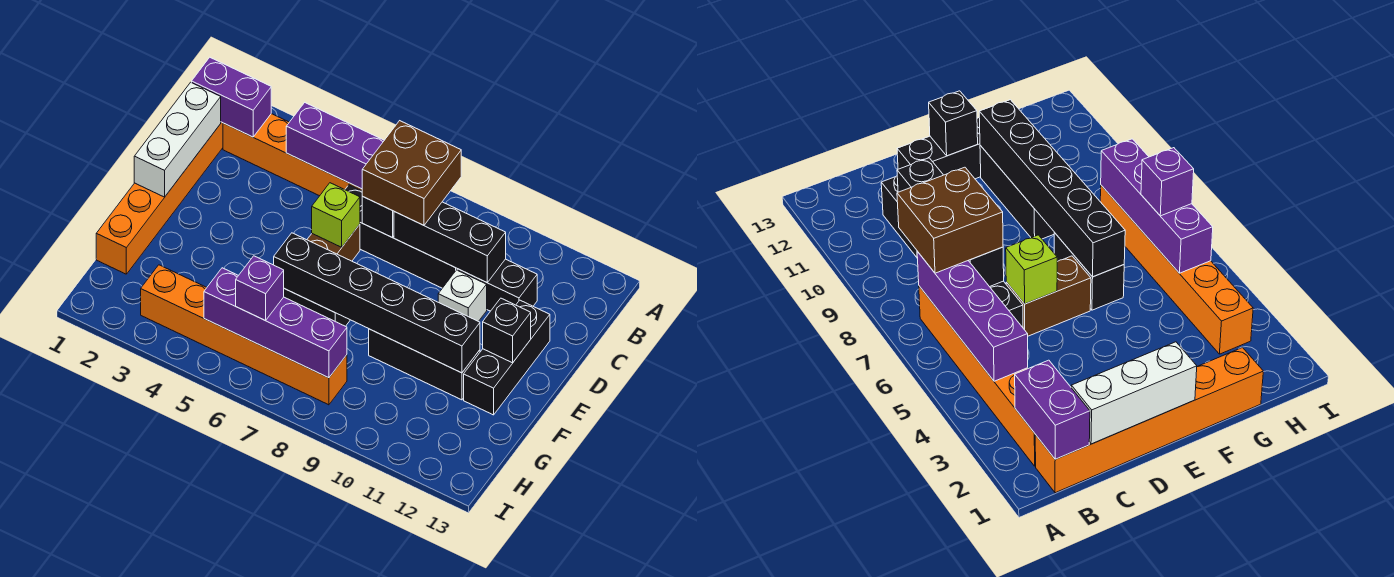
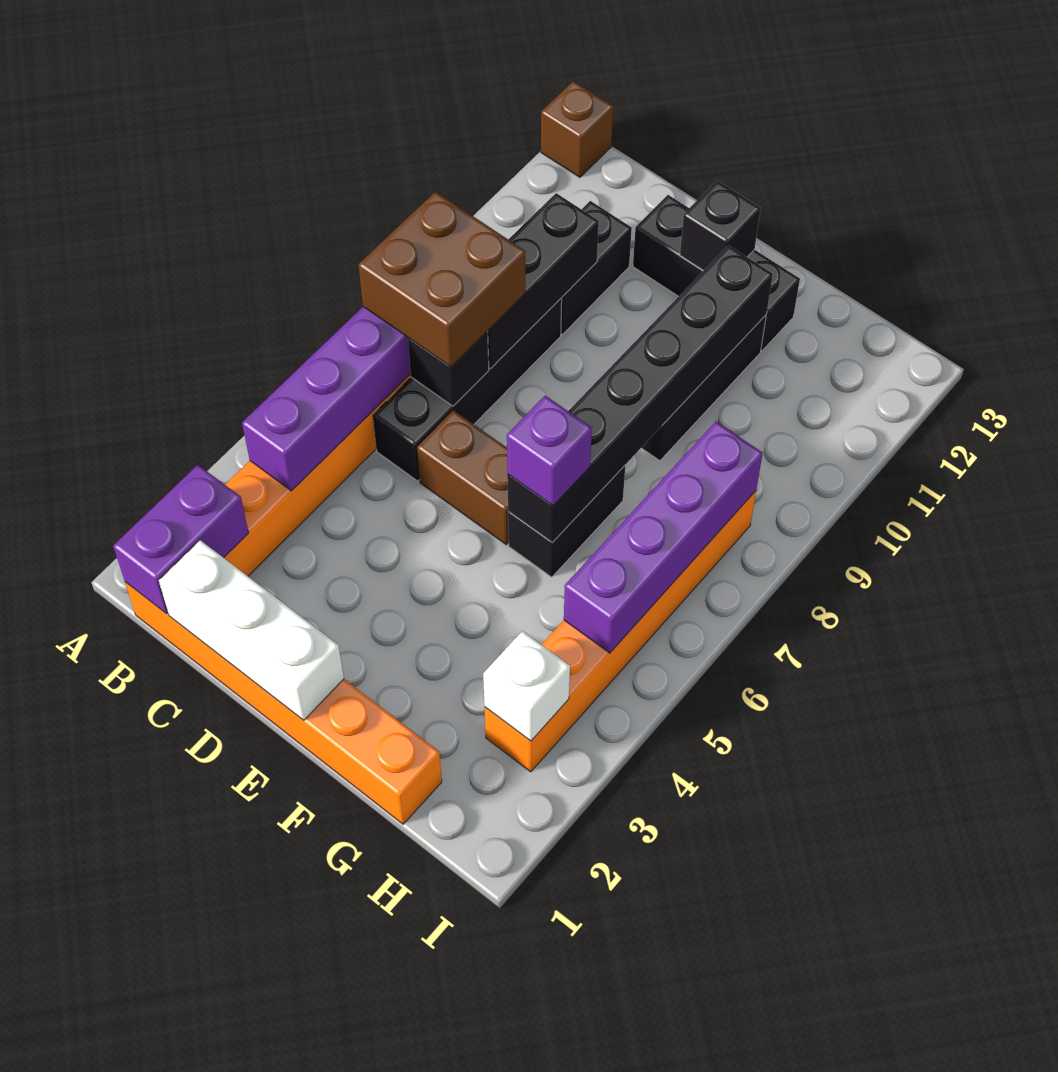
none -> brown brick A13 level 1
lime brick D6 level 2 -> none
white brick D10 level 1 -> white brick H3 level 2
purple brick H6 level 3 -> purple brick F6 level 3

